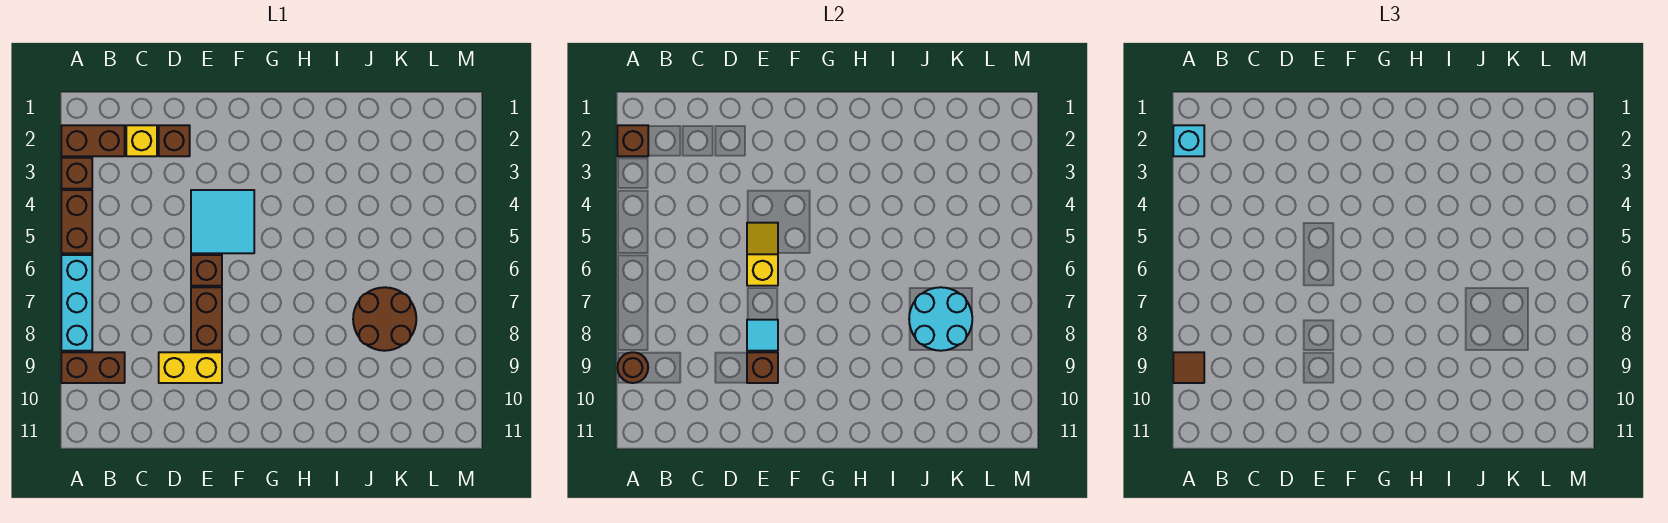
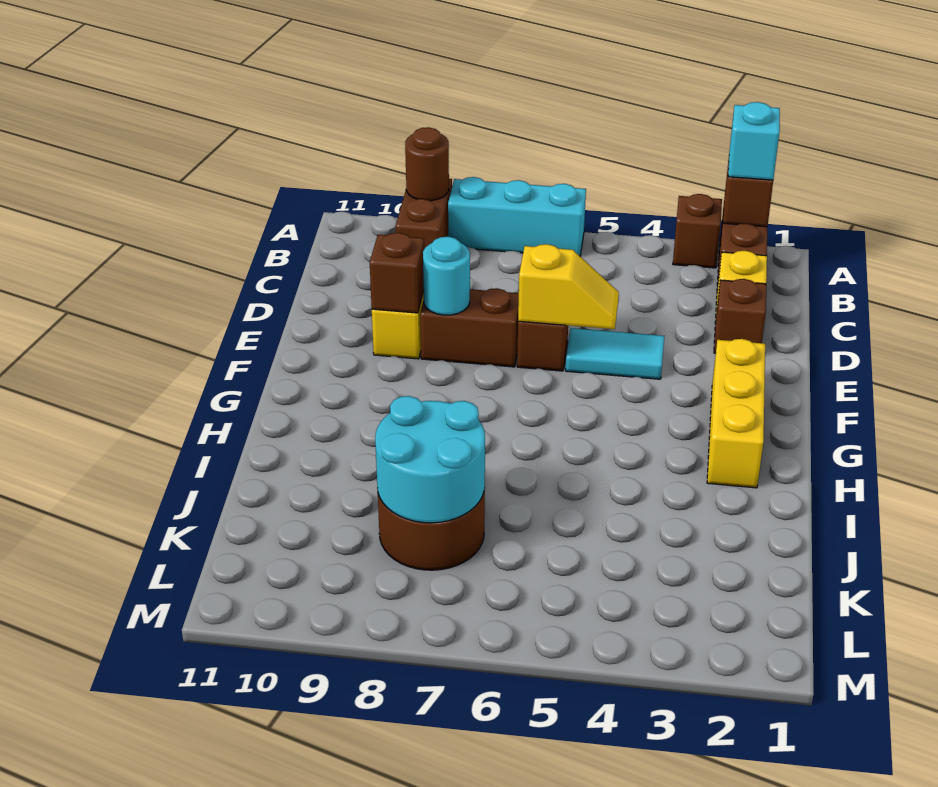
brown brick A4:A5 level 1 -> none
brown tile A9 level 3 -> none
cyan tile E4:F5 level 1 -> cyan tile E4:E5 level 1
cyan tile E8 level 2 -> cyan round brick E8 level 2
none -> yellow brick F2:H2 level 1

